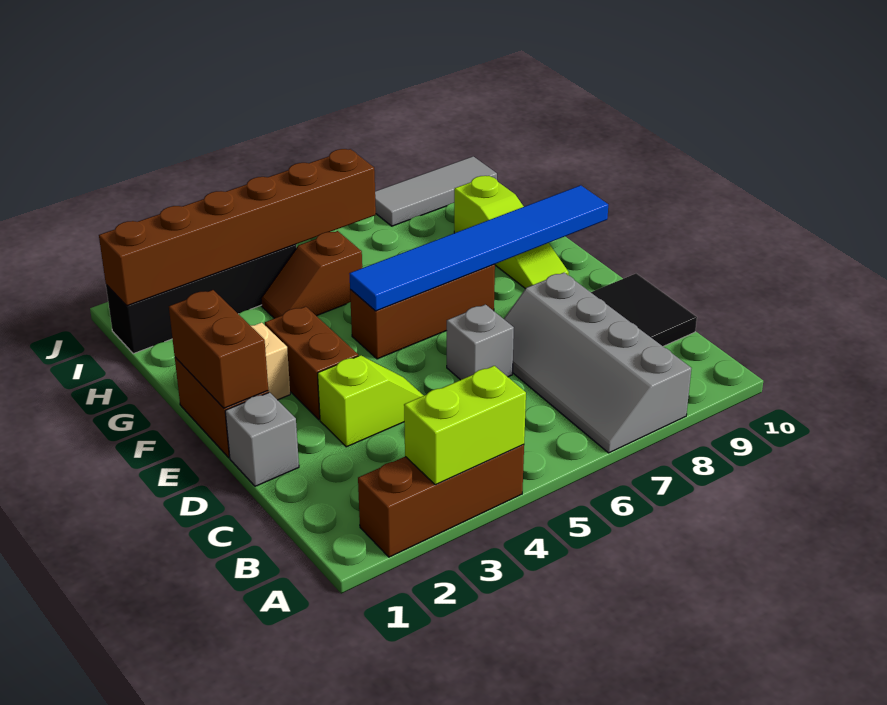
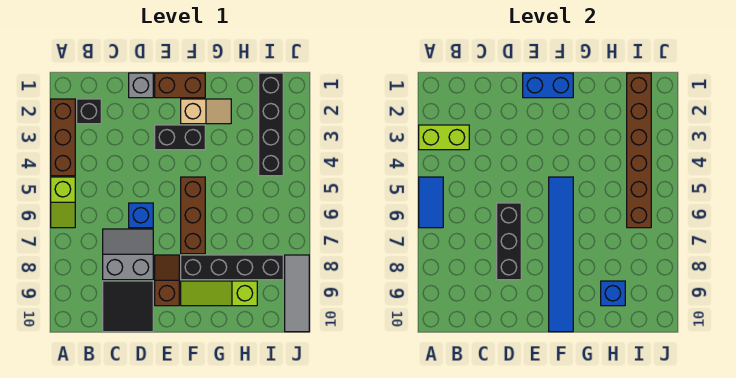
lime brick A3:A4 level 2 -> lime brick A3:B3 level 2
none -> blue tile A5:A6 level 2
grey slope A7:D8 level 1 top 8 -> grey slope C7:D8 level 1 top 8
none -> black brick B2 level 1
lime slope D3:D4 level 1 top 3 -> lime slope A5:A6 level 1 top 5
grey brick D6 level 1 -> blue brick D6 level 1
none -> black brick D6:D8 level 2
brown brick E1:F1 level 2 -> blue brick E1:F1 level 2
brown brick E3:F3 level 1 -> black brick E3:F3 level 1
none -> black brick F8:I8 level 1
brown slope H4:H5 level 1 top 5 -> brown slope E8:E9 level 1 top 9
none -> blue brick H9 level 2

